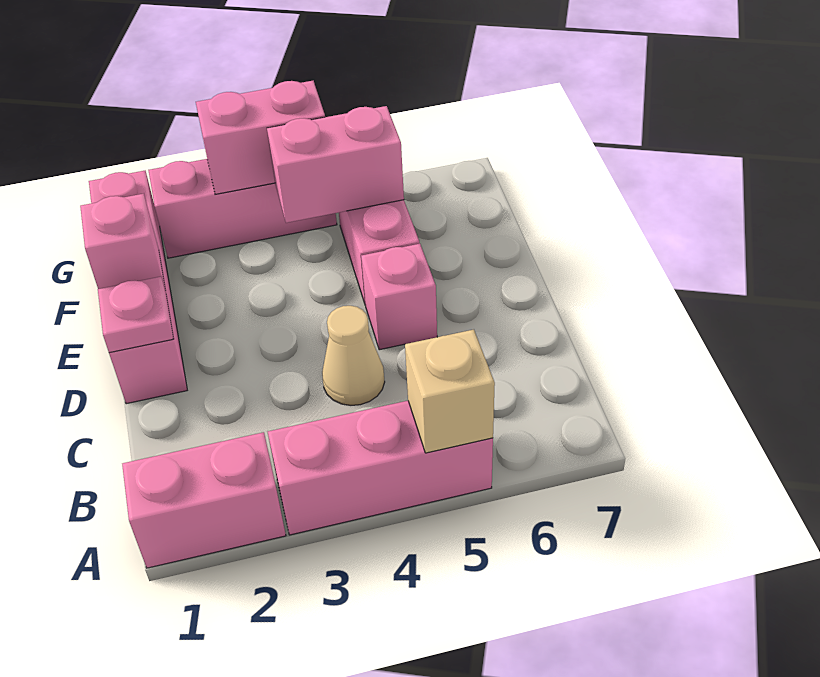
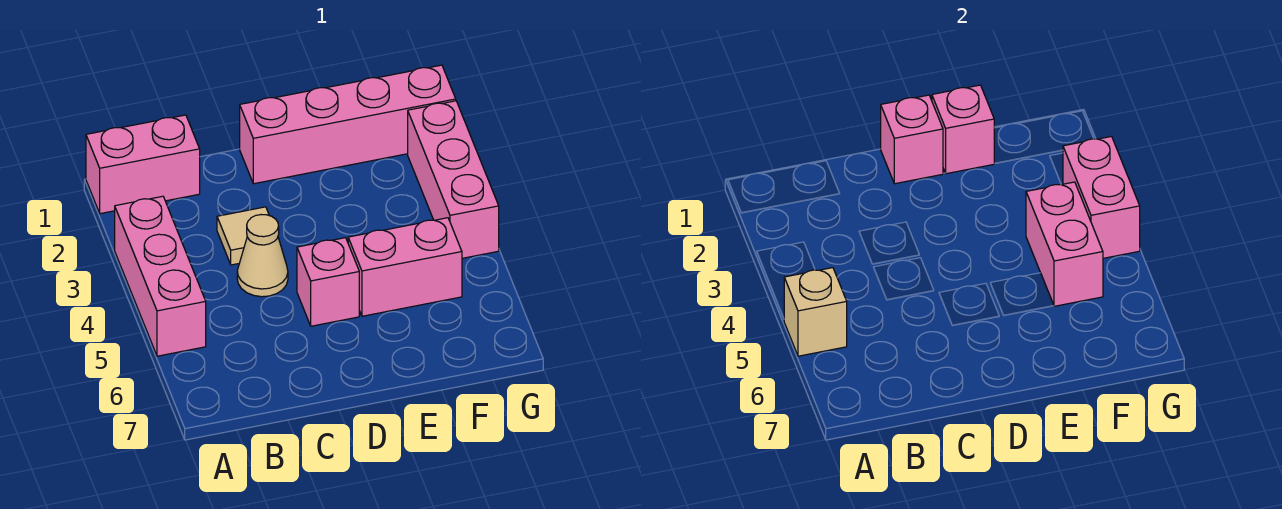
pink brick A1:A2 level 1 -> pink brick A1:B1 level 1
none -> tan tile C3 level 1
pink plate D1 level 2 -> pink brick D1 level 2

